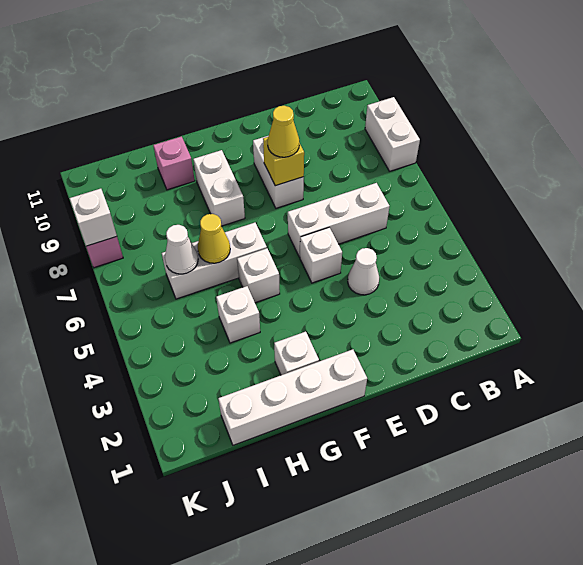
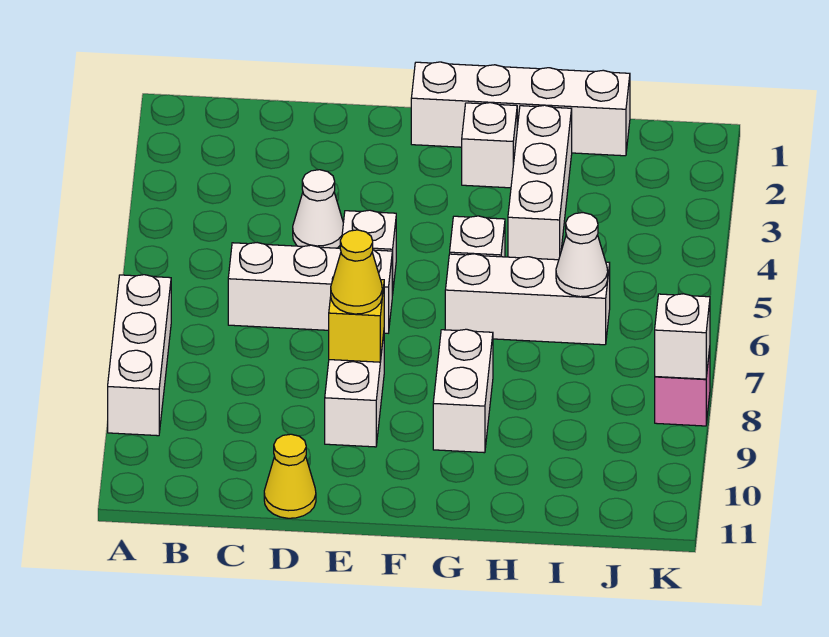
white brick A8:A9 level 1 -> white brick A7:A9 level 1
white brick H4 level 1 -> white brick H2:H4 level 1
yellow cone H6 level 2 -> yellow cone D11 level 1
pink brick H10 level 1 -> none

